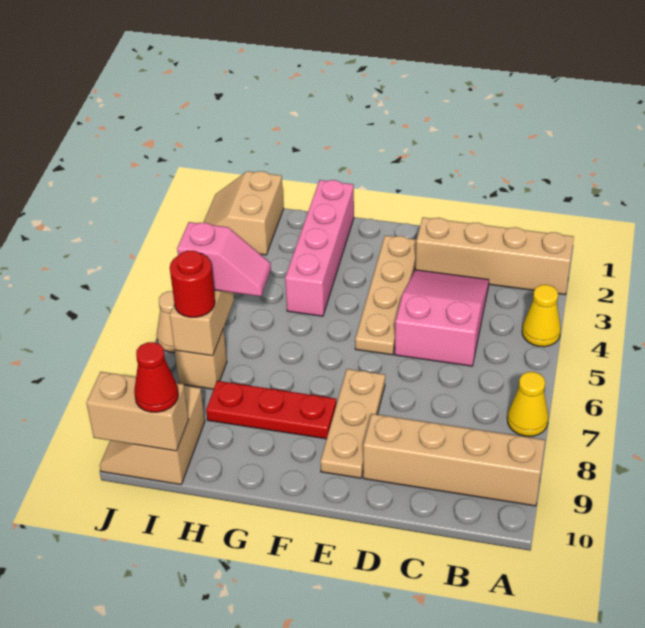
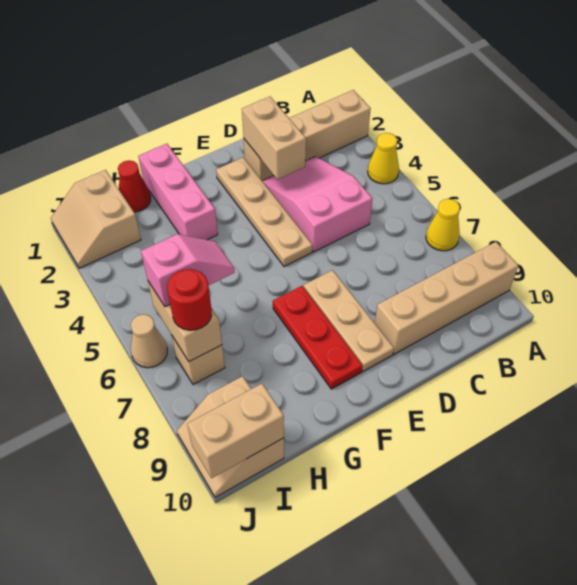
none -> tan brick D2:D3 level 2
red plate F8:H8 level 1 -> red plate F7:F9 level 1
pink brick G1:G4 level 1 -> pink brick G1:G3 level 1
red cone I10 level 3 -> red cone H1 level 1

